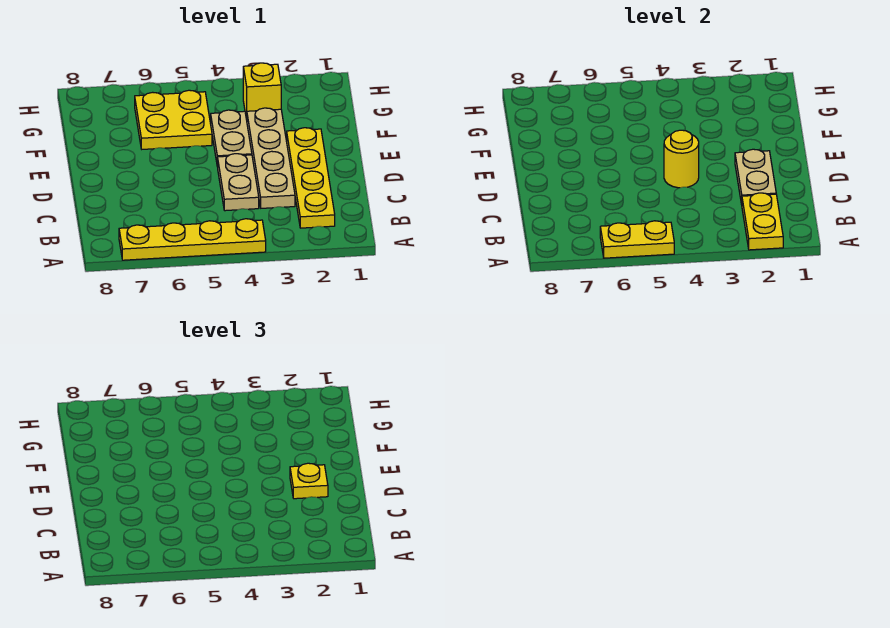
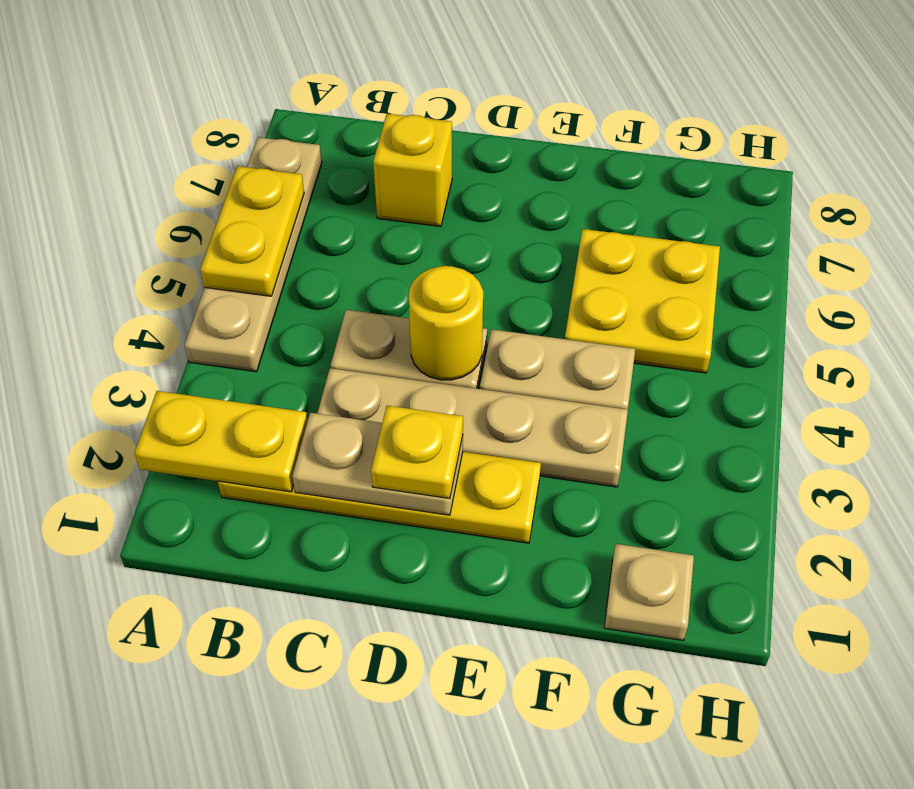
yellow plate A4:A7 level 1 -> tan plate A4:A7 level 1
none -> tan plate G1 level 1
yellow brick G3 level 1 -> yellow brick C7 level 1

